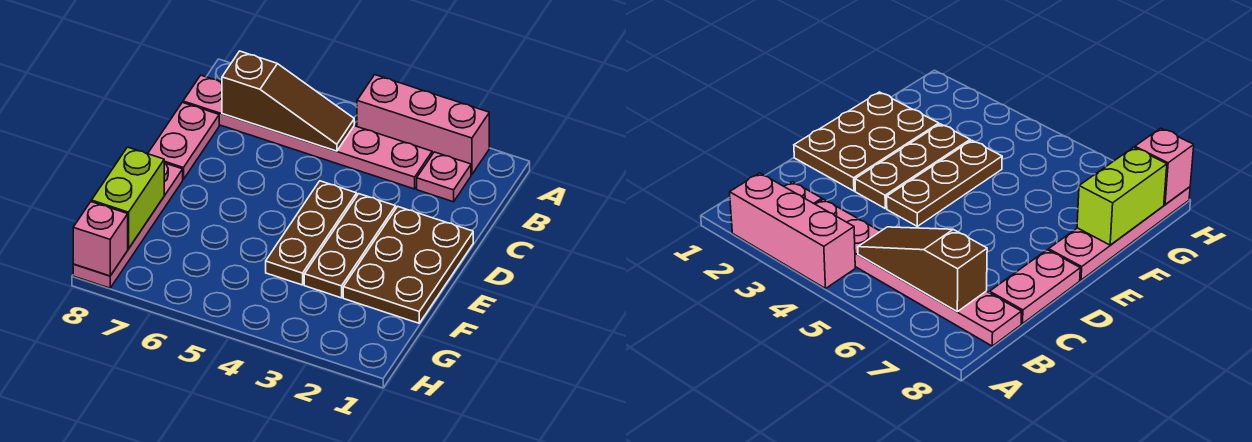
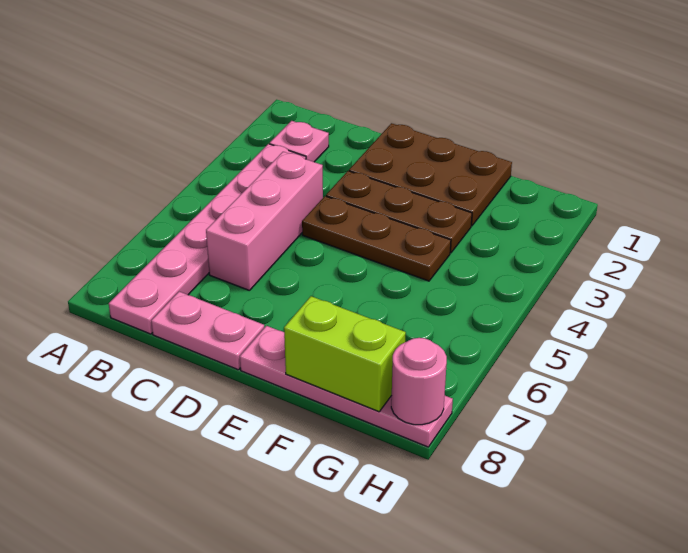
pink brick A2:A4 level 1 -> pink brick C4:C6 level 1
brown slope B5:B7 level 2 top 7 -> none
pink brick H8 level 2 -> pink round brick H8 level 2

